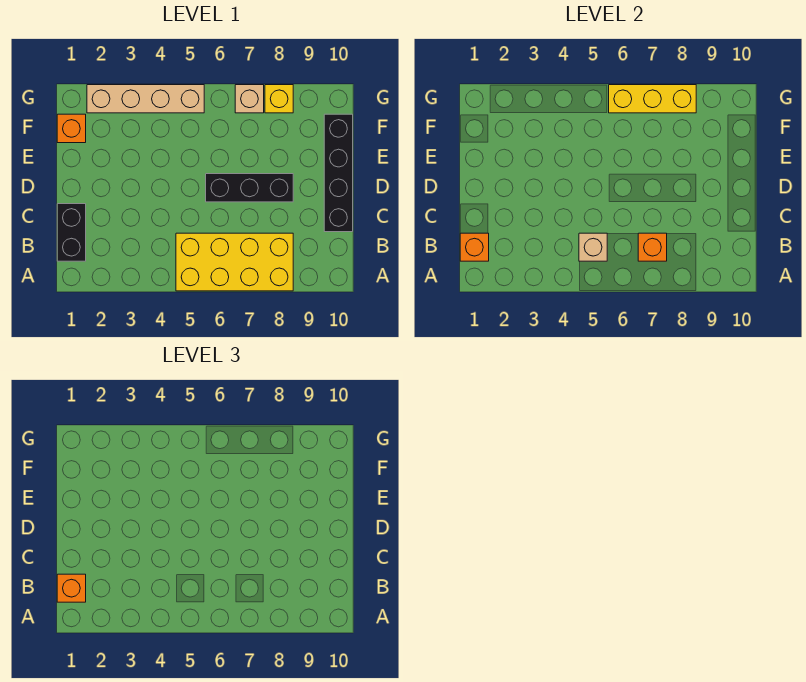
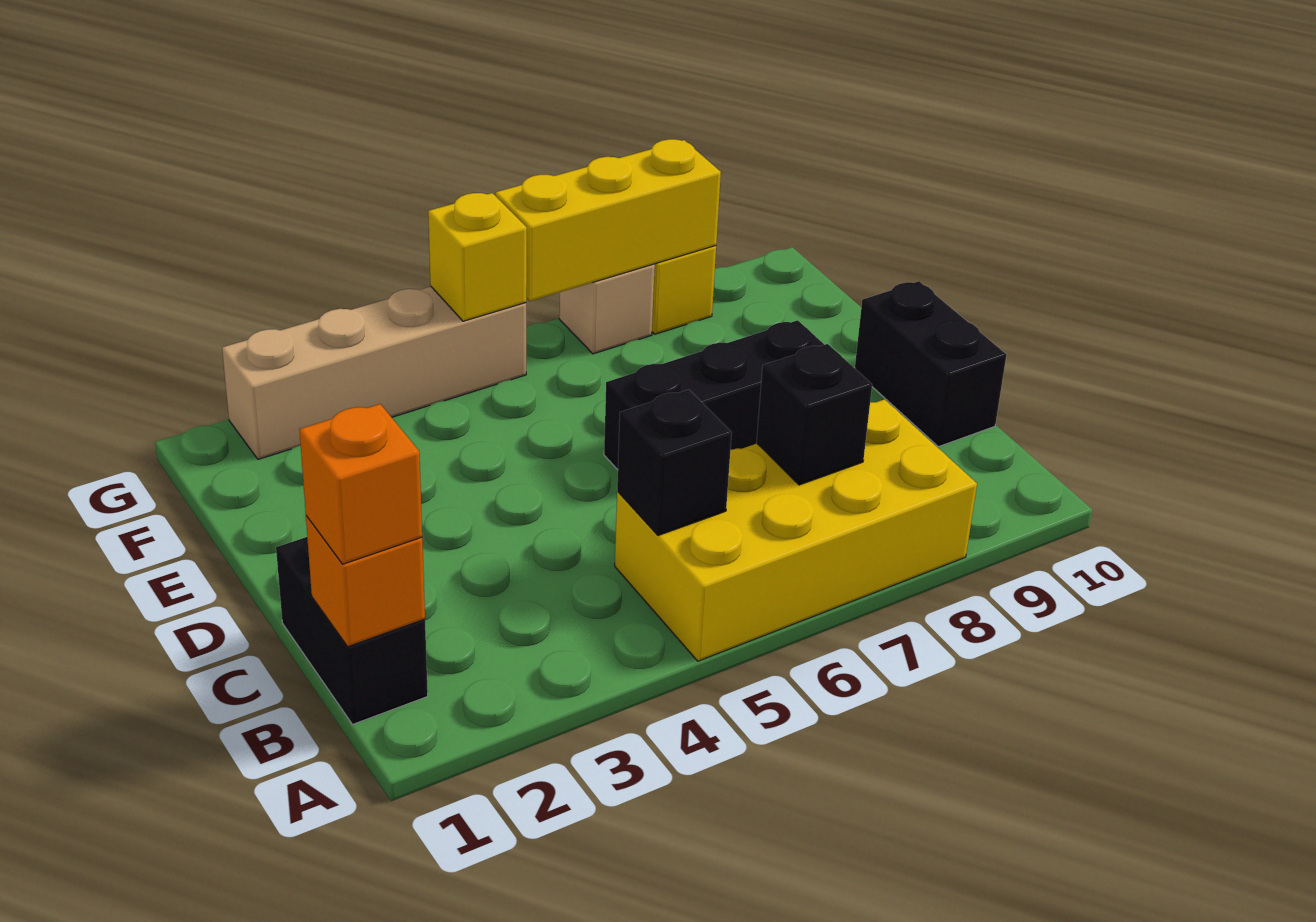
tan brick B5 level 2 -> black brick B5 level 2
orange brick B7 level 2 -> black brick B7 level 2
black brick C10:F10 level 1 -> black brick C10:D10 level 1
orange brick F1 level 1 -> none
none -> yellow brick G5 level 2

